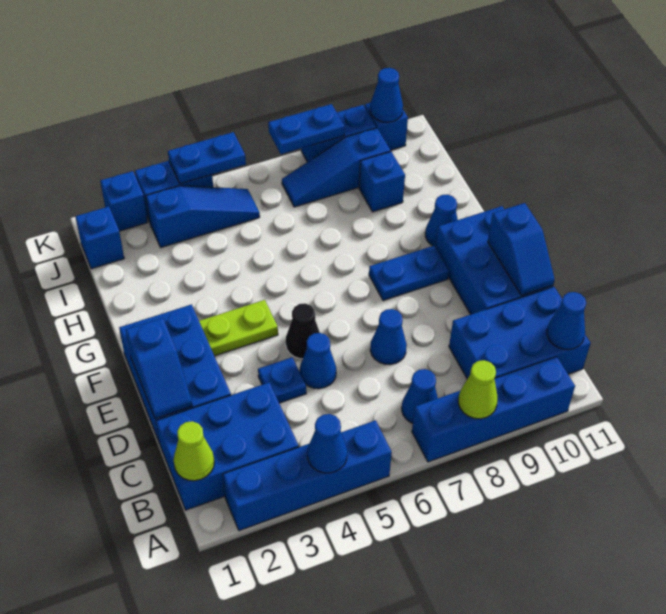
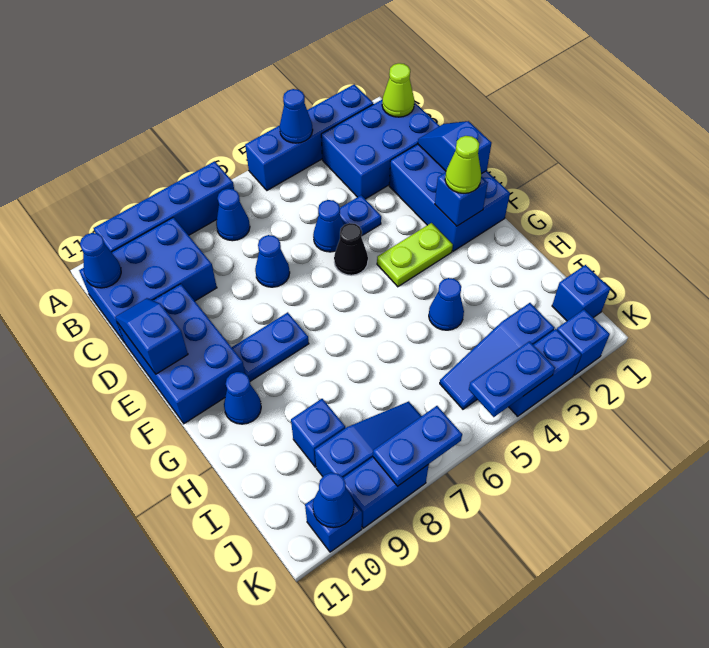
lime cone A8 level 2 -> lime cone F2 level 3
none -> blue brick F2 level 2
none -> blue cone H4 level 1

